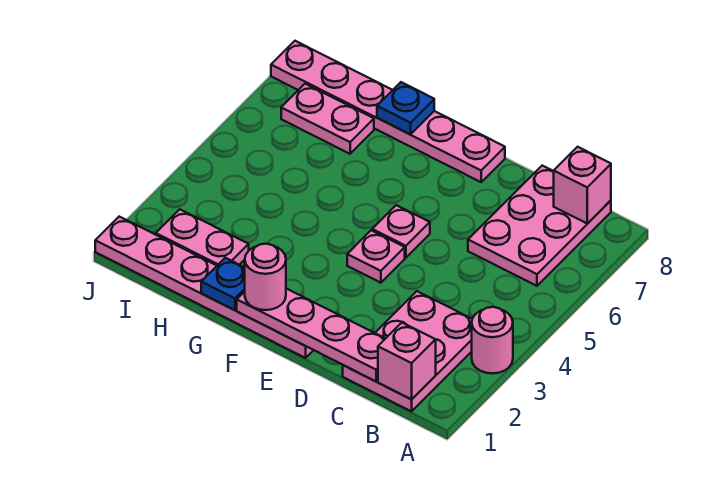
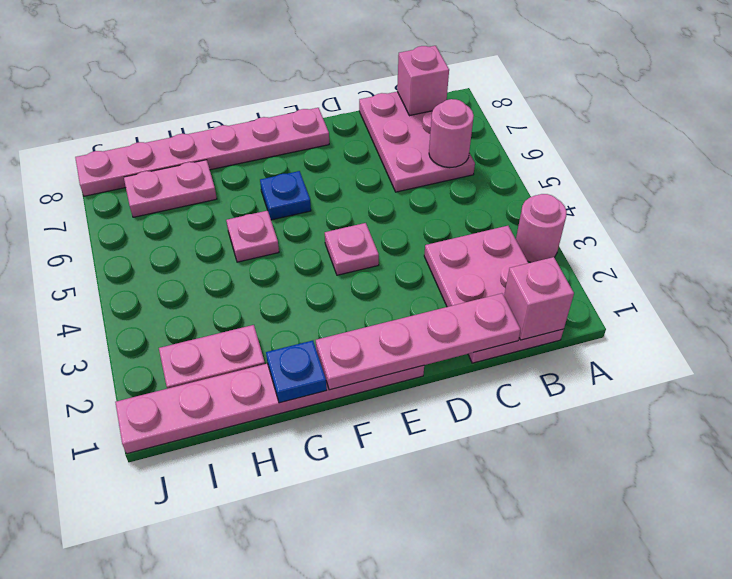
pink plate E5 level 1 -> pink plate G5 level 1
pink round brick F1 level 3 -> pink round brick B6 level 2
blue plate G8 level 2 -> blue plate F6 level 1

